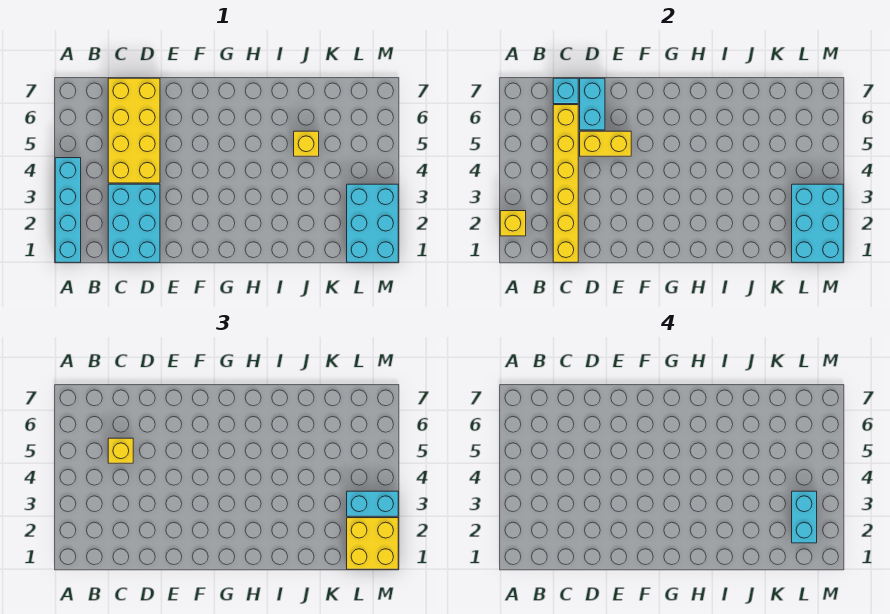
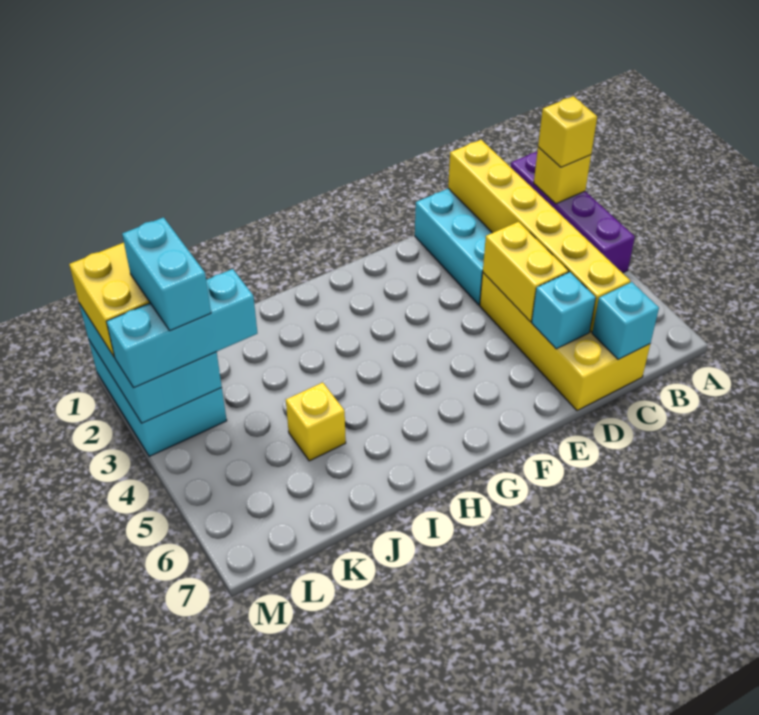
cyan brick A1:A4 level 1 -> purple brick A1:A4 level 1
yellow brick C5 level 3 -> yellow brick A2 level 3
yellow brick D5:E5 level 2 -> yellow brick D4:D5 level 2
cyan brick D6:D7 level 2 -> cyan brick D6 level 2
cyan brick L3:M3 level 3 -> cyan brick K3:M3 level 3

